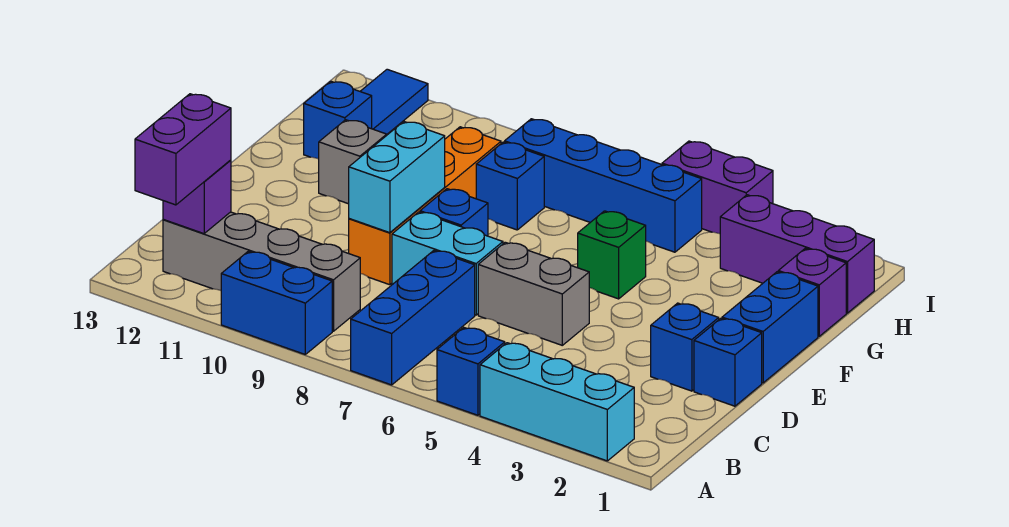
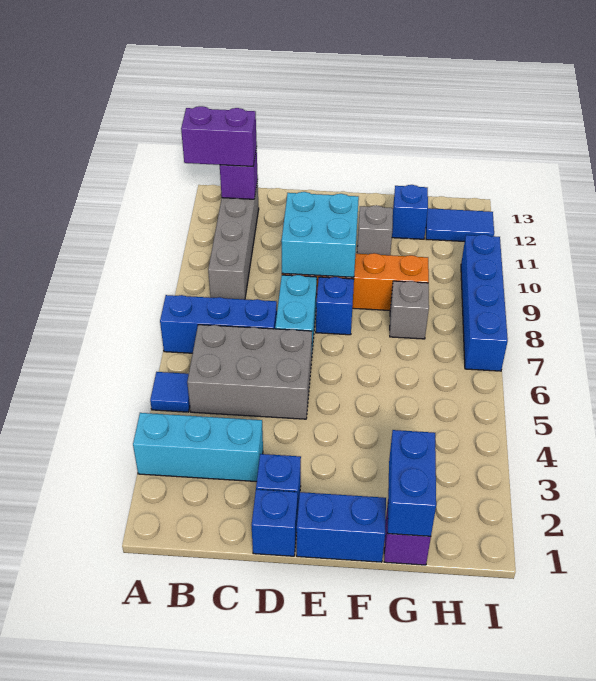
cyan brick A2:A4 level 1 -> cyan brick A3:C3 level 1
blue brick A5 level 1 -> blue tile A5 level 1
blue brick A9:A10 level 1 -> blue brick G1:G2 level 2
grey brick D5:D6 level 1 -> grey brick B5:D6 level 1
cyan brick D9:E9 level 2 -> cyan brick D9:E10 level 2
green brick F5 level 1 -> none
blue brick G8 level 1 -> grey brick G8 level 1
purple brick H1:H3 level 1 -> none
blue brick H5:H8 level 1 -> blue brick I7:I10 level 1
purple brick I4:I5 level 1 -> none

